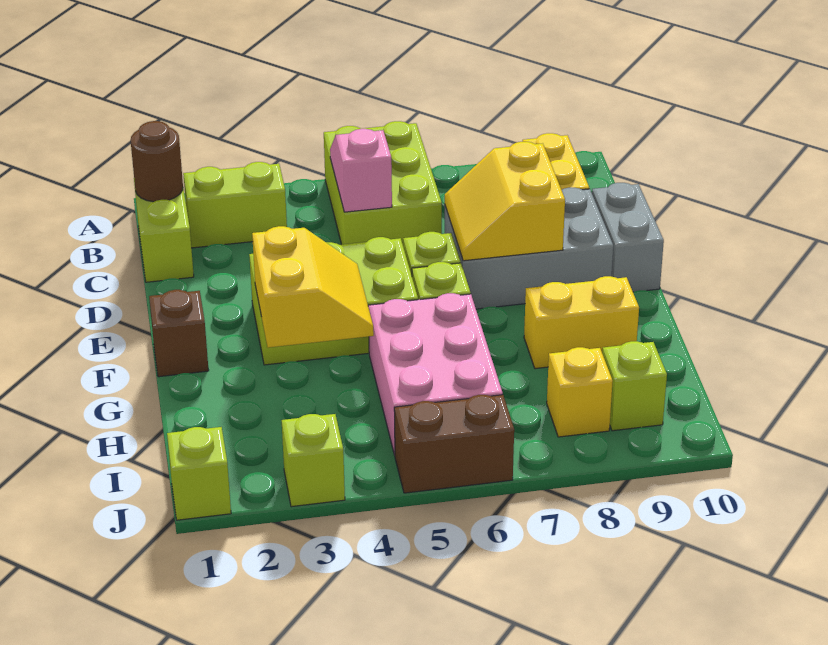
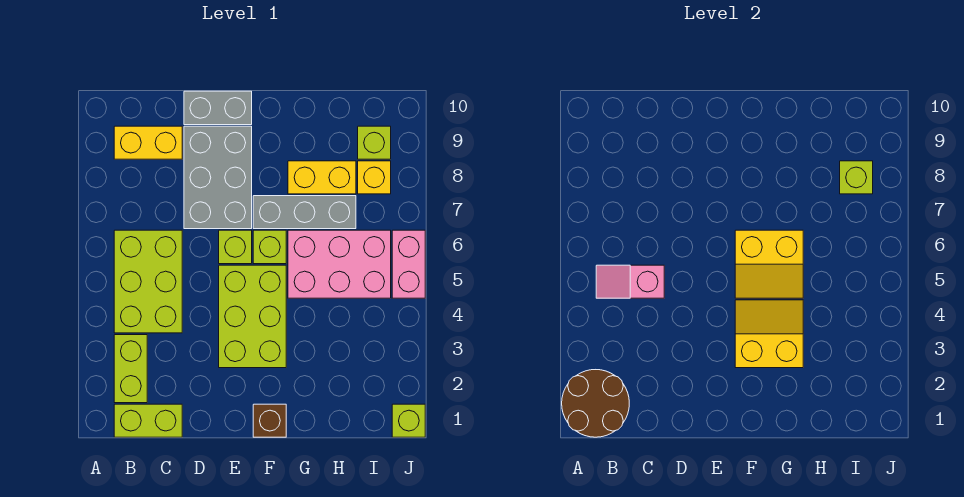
lime brick A5:C6 level 1 -> lime brick B4:C6 level 1
brown round brick B1 level 2 -> brown round brick A1:B2 level 2
yellow slope D7:E8 level 2 top 8 -> yellow slope F5:G6 level 2 top 6
none -> grey brick F7:H7 level 1
yellow brick G8:G9 level 1 -> yellow brick G8:H8 level 1
lime brick J3 level 1 -> lime brick I8 level 2
brown brick J5:J6 level 1 -> pink brick J5:J6 level 1

